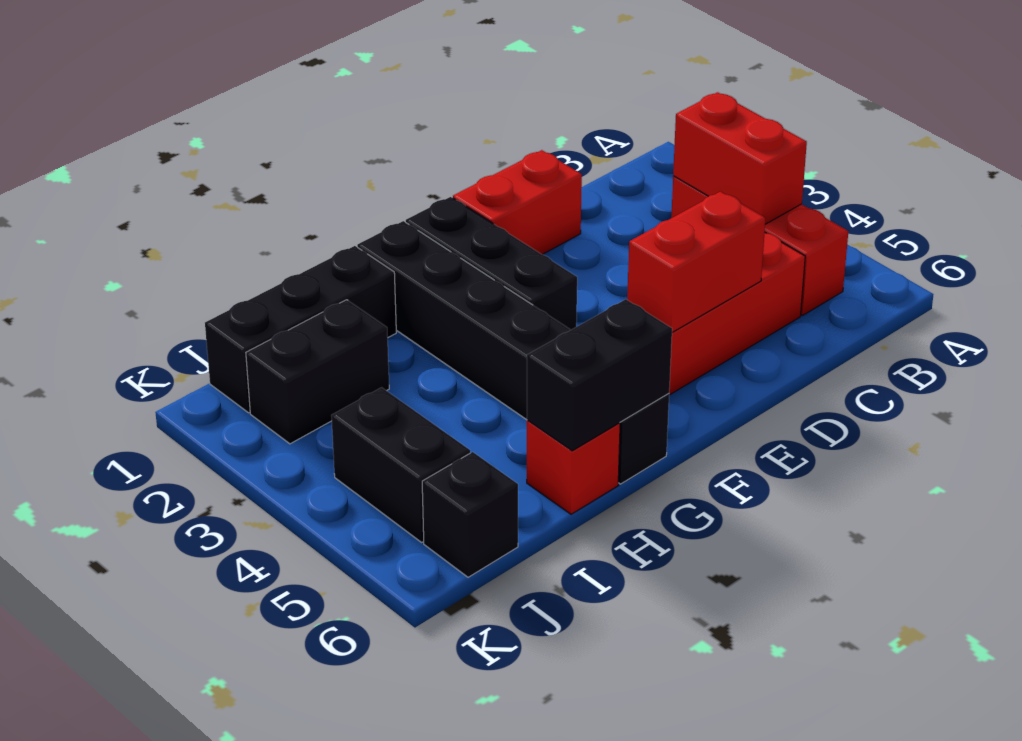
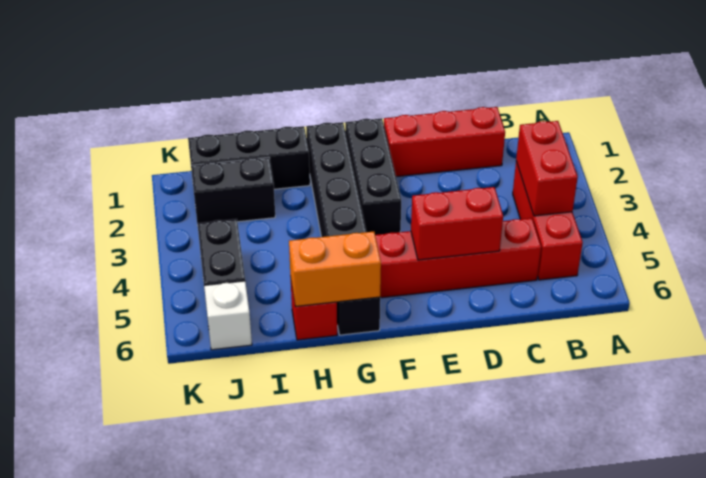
red brick D1:E1 level 1 -> red brick C1:E1 level 1
black brick G6:H6 level 2 -> orange brick G6:H6 level 2
black brick J6 level 1 -> white brick J6 level 1

